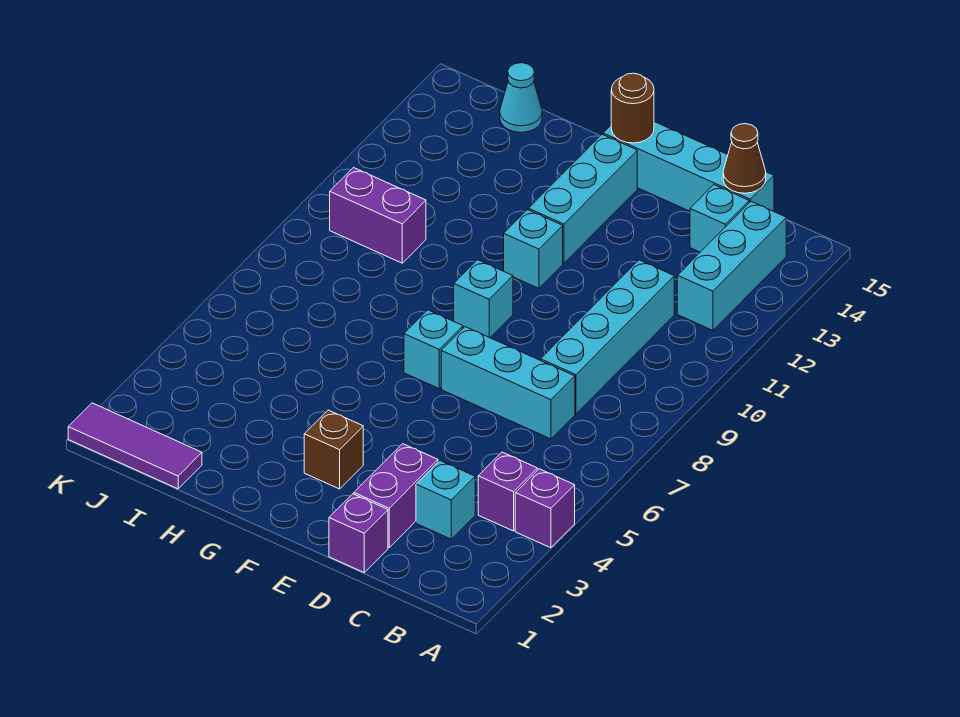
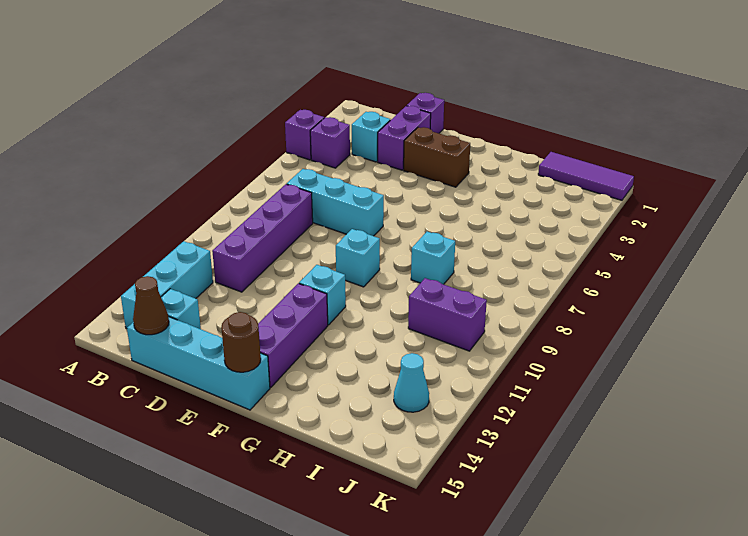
cyan brick C8:C11 level 1 -> purple brick C8:C11 level 1
brown brick F3 level 1 -> brown brick E3:F3 level 1
cyan brick F7 level 1 -> cyan brick H8 level 1
cyan brick F12:F14 level 1 -> purple brick F12:F14 level 1
cyan cone I15 level 1 -> cyan cone J13 level 1

